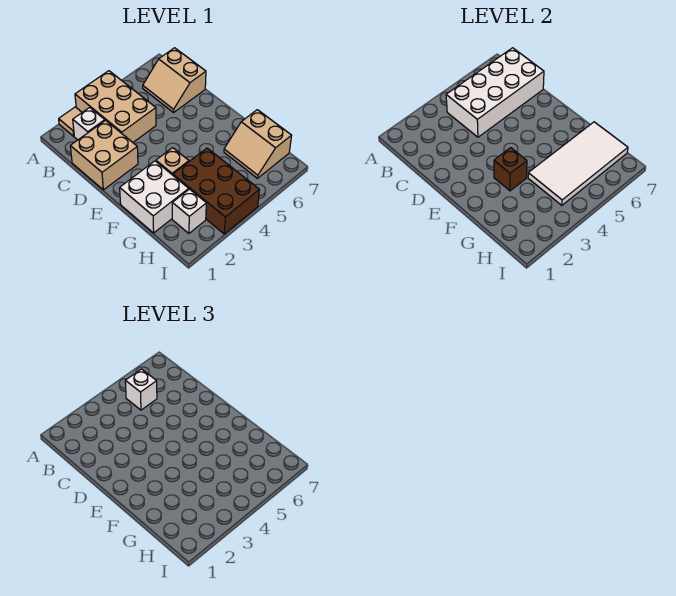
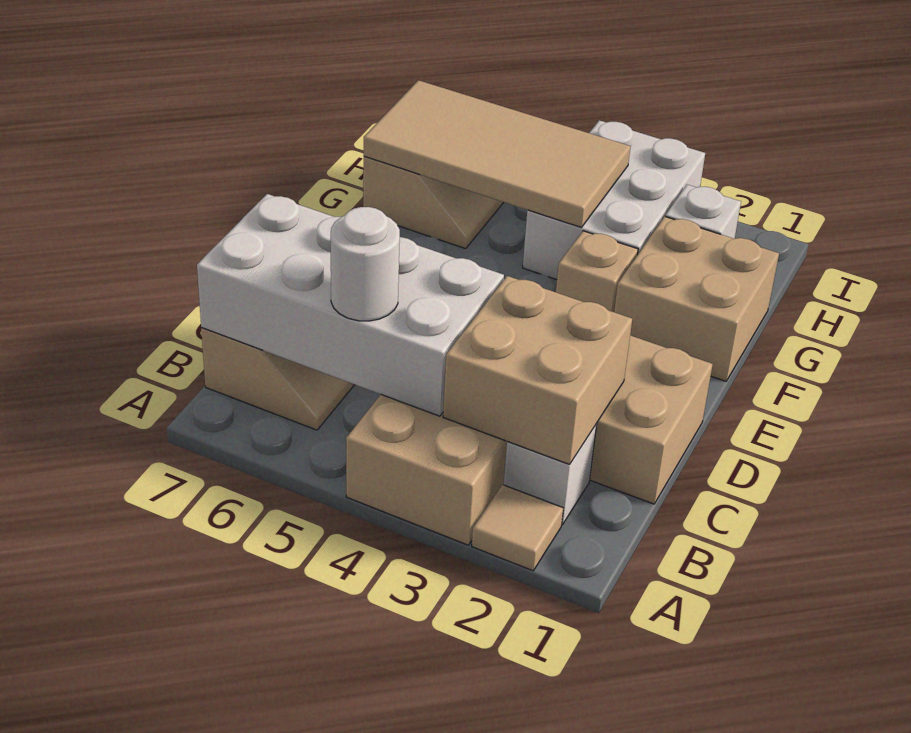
none -> tan brick B2:C3 level 2
white brick B5 level 3 -> white round brick B5 level 3
white brick F1:G2 level 1 -> tan brick F1:G2 level 1
brown brick F3 level 2 -> none
brown brick G3:I4 level 1 -> white brick G3:I4 level 1
white tile G4:H7 level 2 -> tan tile G4:H7 level 2

